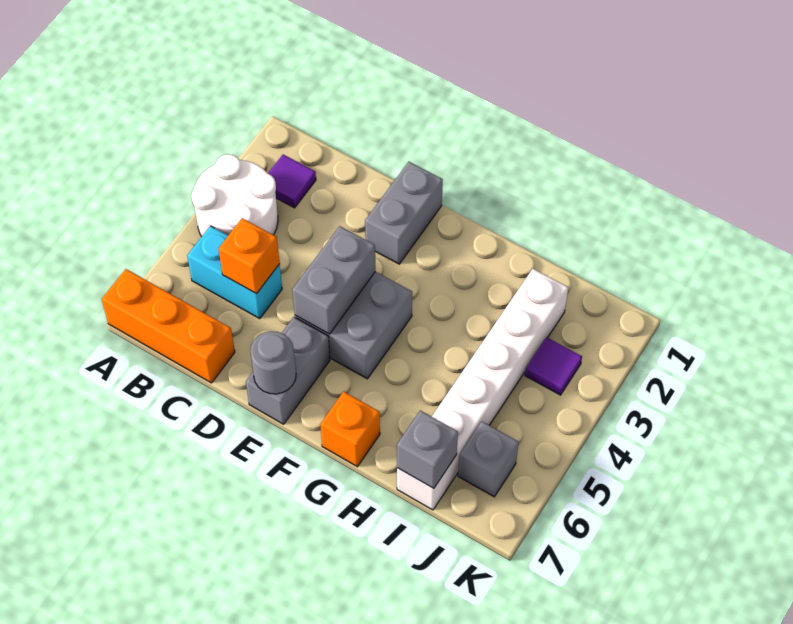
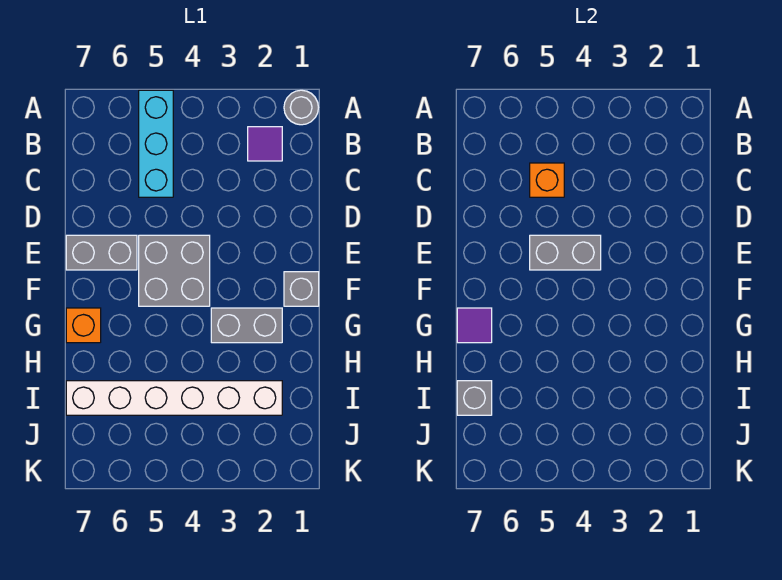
white round brick A3:B4 level 1 -> none
orange brick A7:C7 level 1 -> none
cyan brick B5:C5 level 1 -> cyan brick A5:C5 level 1
grey brick E1:E2 level 1 -> grey brick G2:G3 level 1
grey round brick E7 level 2 -> grey round brick A1 level 1
purple tile J3 level 1 -> purple tile G7 level 2
grey brick J6 level 1 -> grey brick F1 level 1

